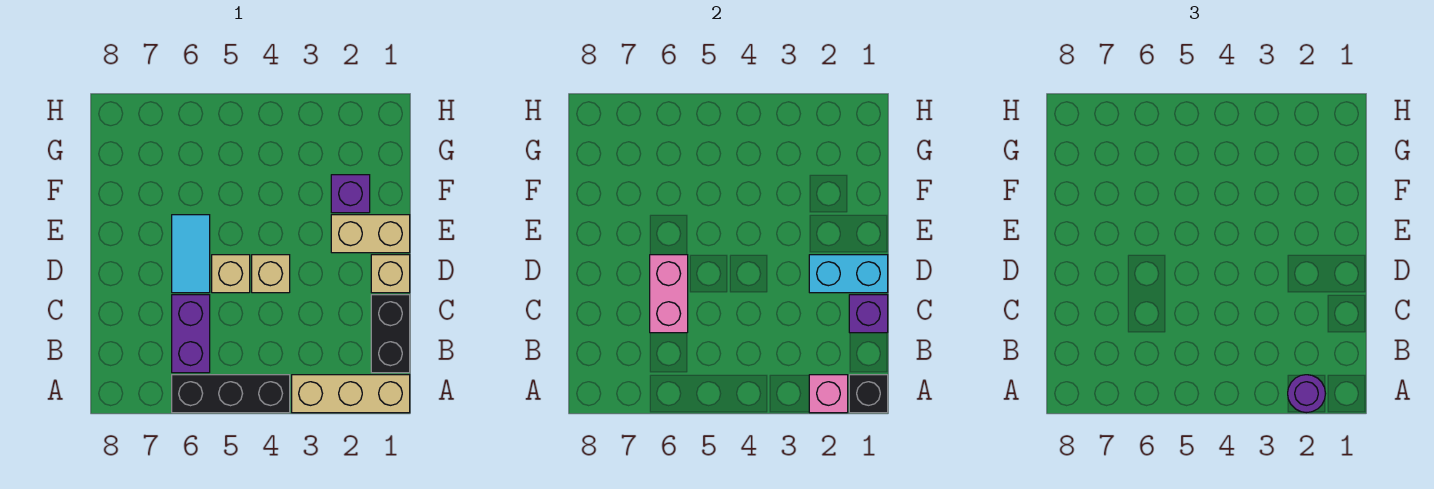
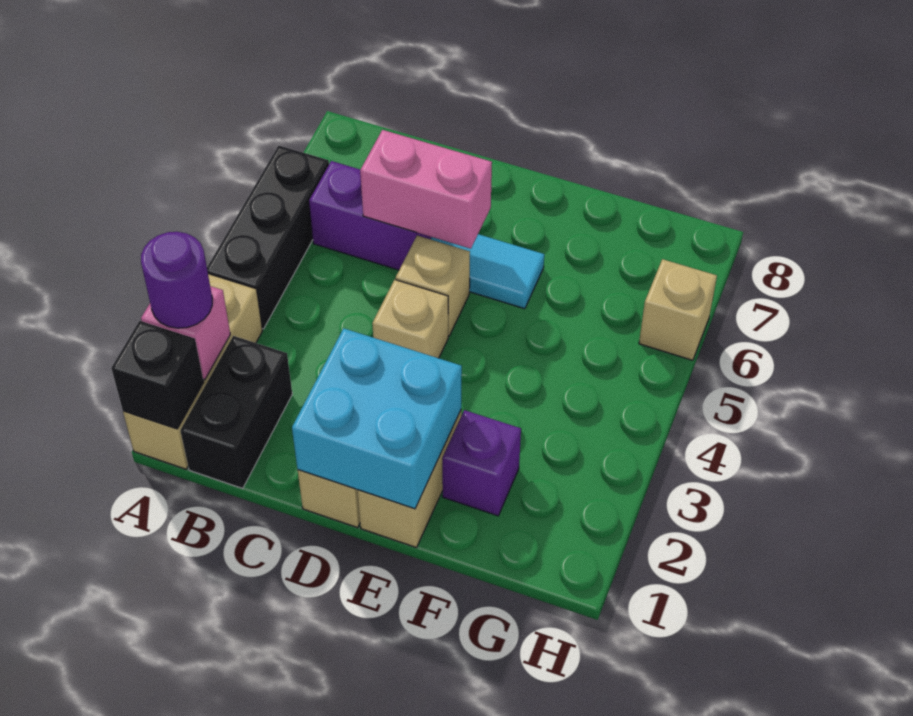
black brick B1:C1 level 1 -> black brick B1:B2 level 1
purple brick C1 level 2 -> none
cyan brick D1:D2 level 2 -> cyan brick D1:E2 level 2
none -> tan brick H6 level 1

